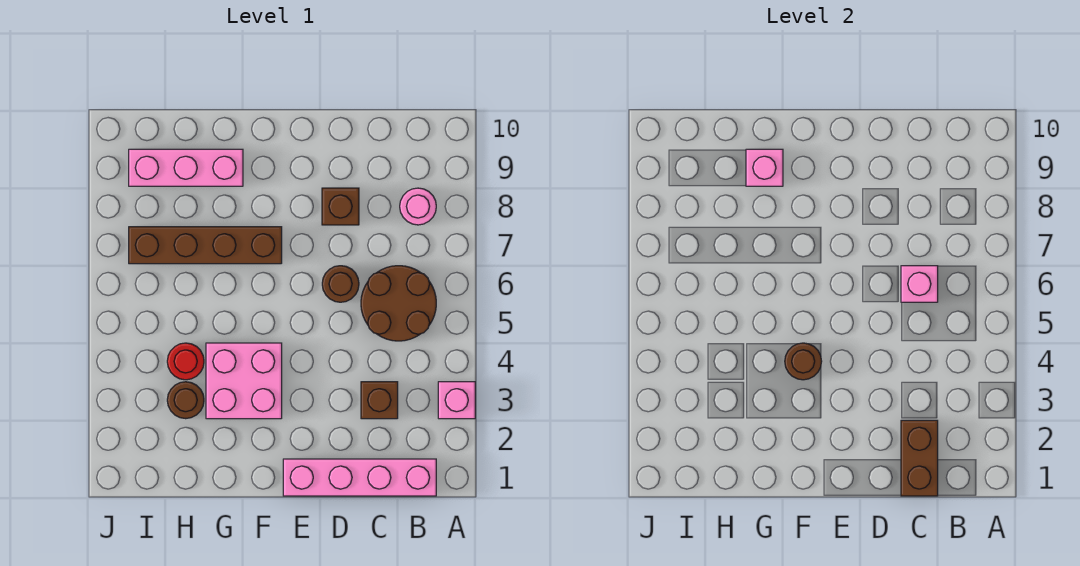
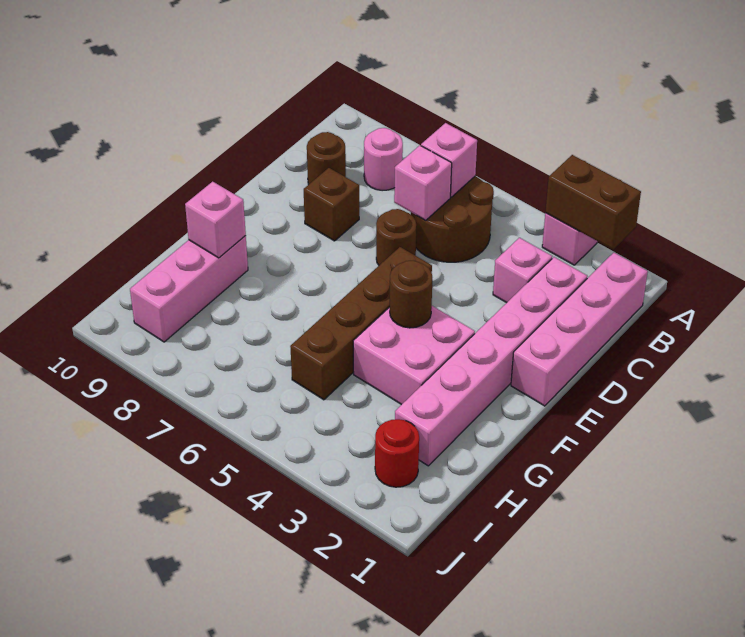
none -> pink brick B6 level 2
brown brick C1:C2 level 2 -> brown brick A2:A3 level 2
none -> pink brick C2:H2 level 1
brown brick C3 level 1 -> pink brick C3 level 1
brown brick F7:I7 level 1 -> brown brick E5:H5 level 1
brown round brick H3 level 1 -> brown round brick C9 level 1
red round brick H4 level 1 -> red round brick I2 level 1

